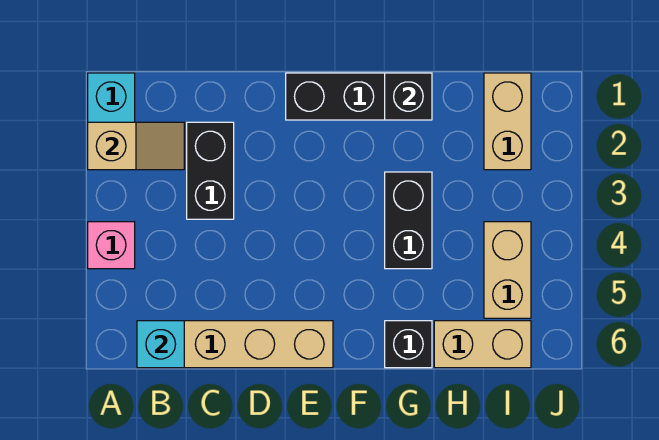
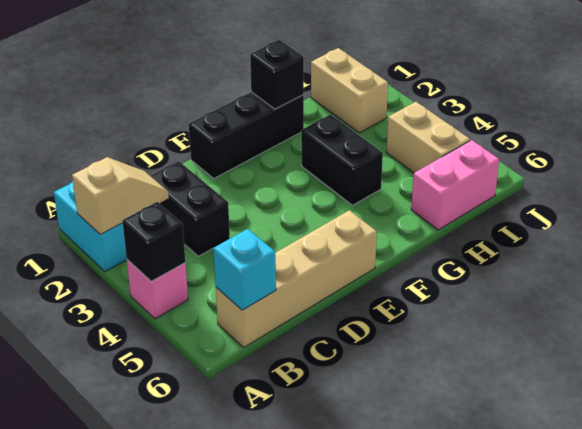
black brick G6 level 1 -> black brick A4 level 2
tan brick H6:I6 level 1 -> pink brick H6:I6 level 1

